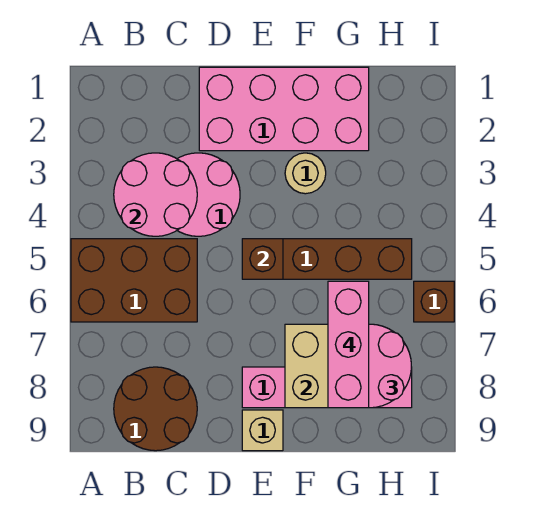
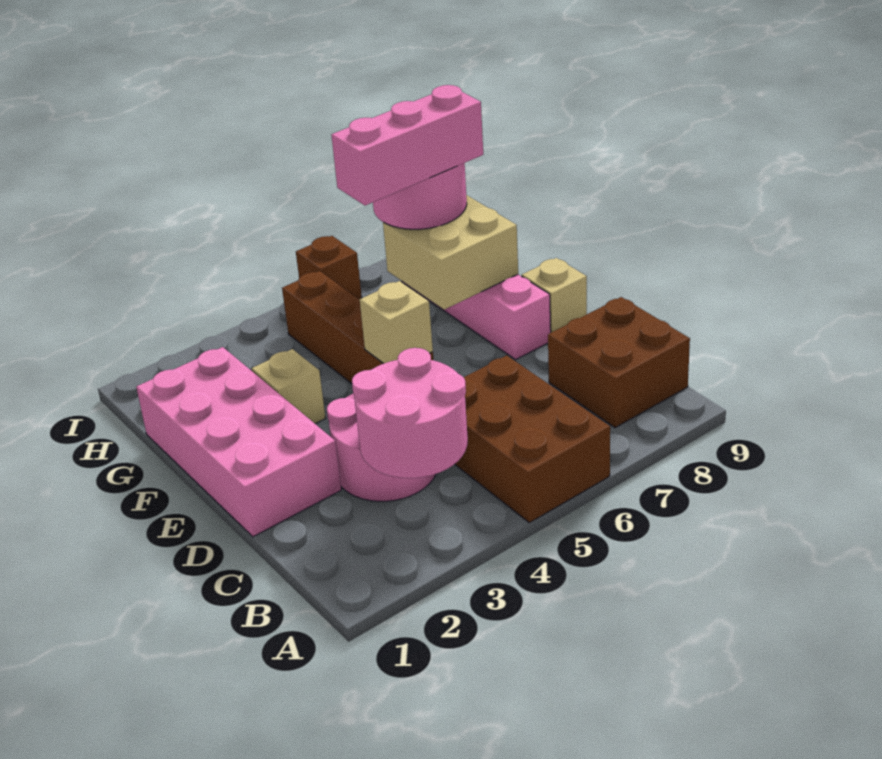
brown round brick B8:C9 level 1 -> brown brick B8:C9 level 1
brown brick E5 level 2 -> tan brick E5 level 2
tan round brick F3 level 1 -> tan brick F3 level 1

